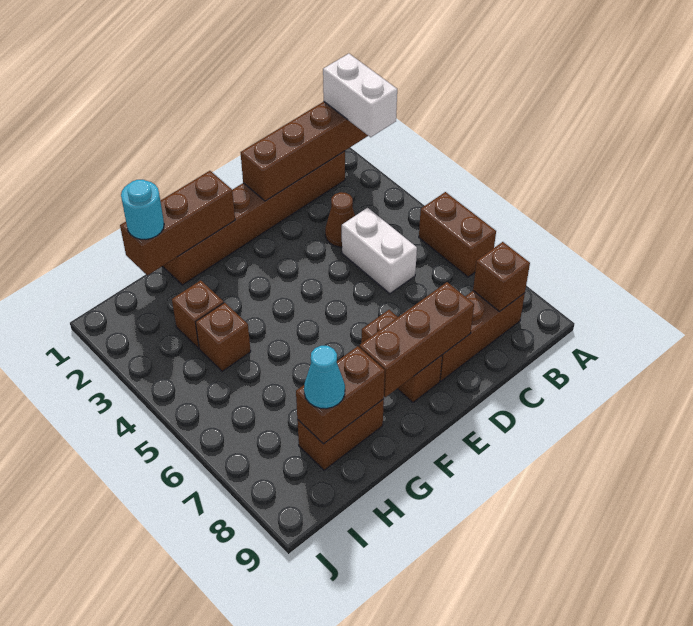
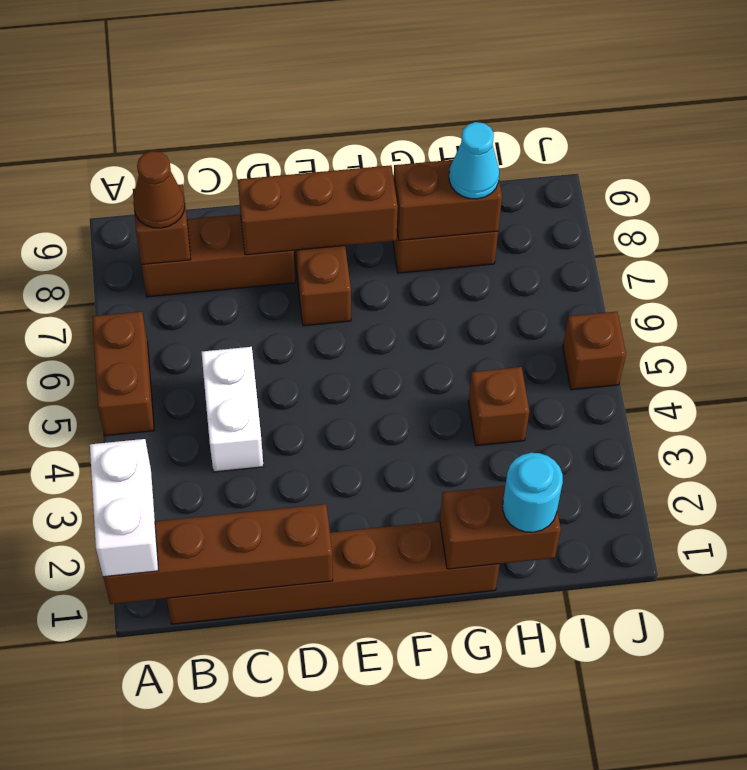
brown cone C3 level 1 -> brown cone B8 level 3
brown brick F1:H1 level 2 -> brown brick G1:H1 level 2
brown brick H3 level 1 -> brown brick J5 level 1

